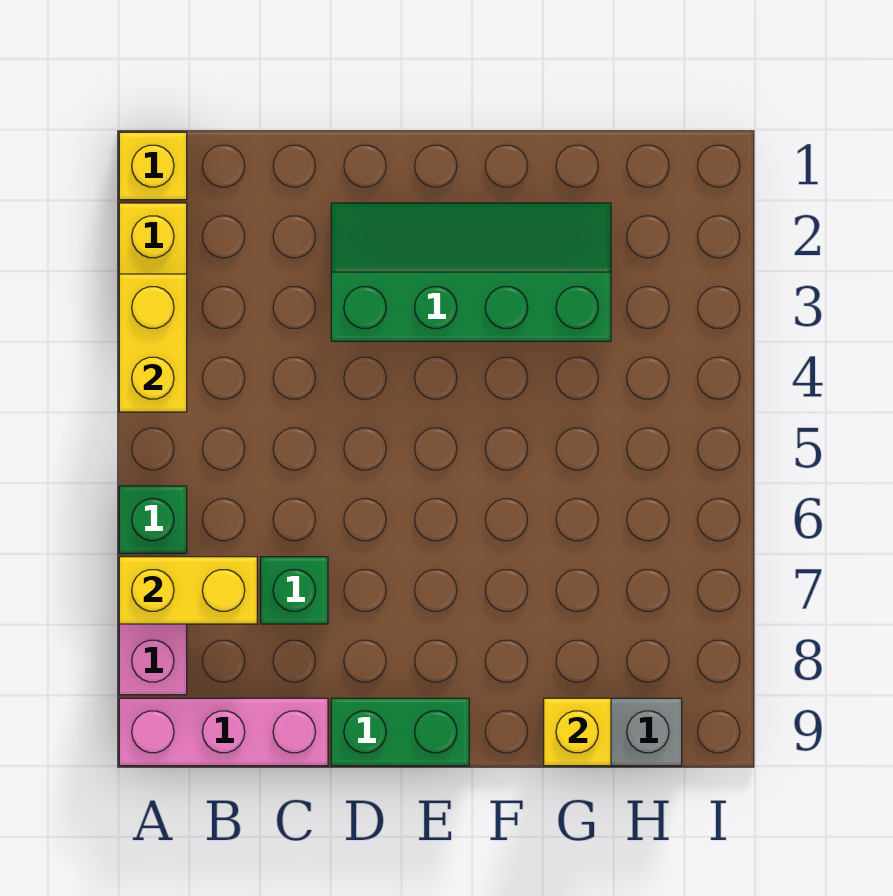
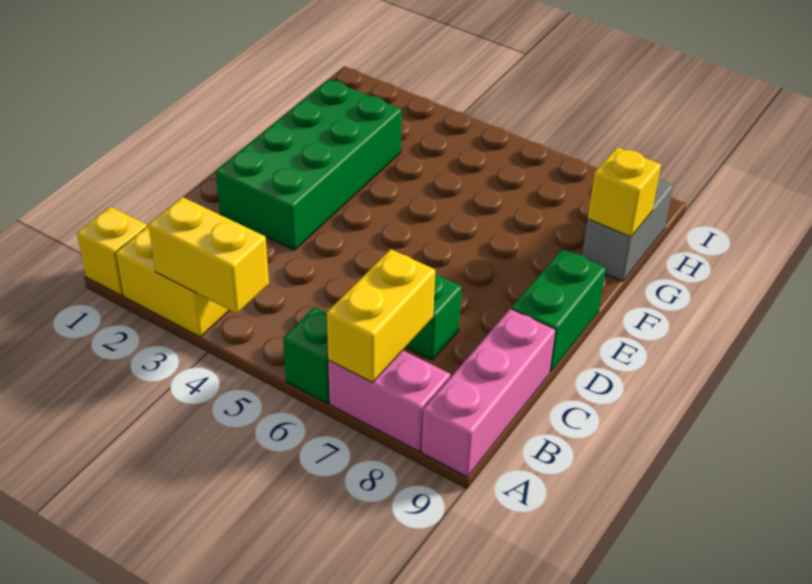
green slope D2:G3 level 1 top 3 -> green brick D2:G3 level 1

